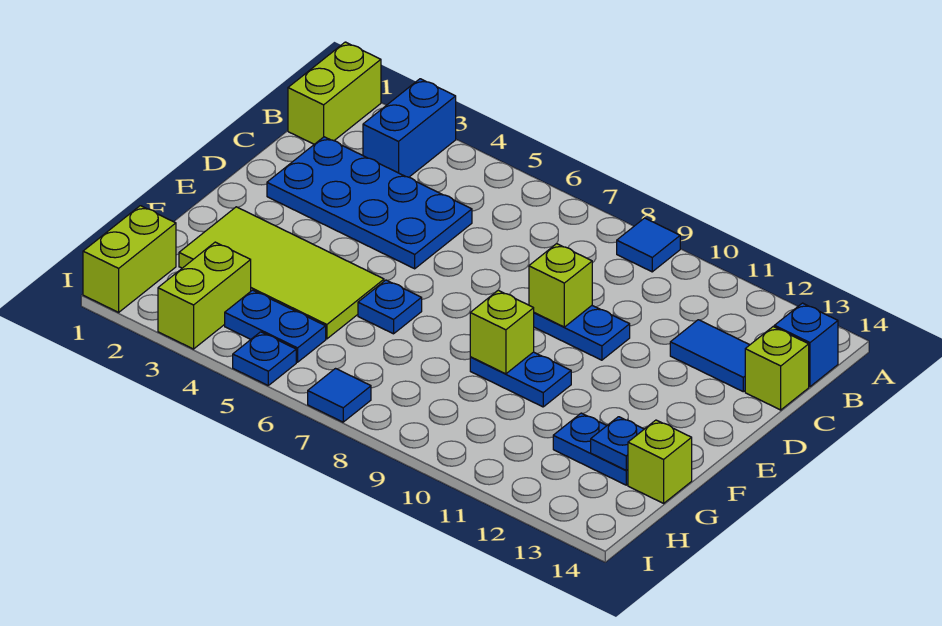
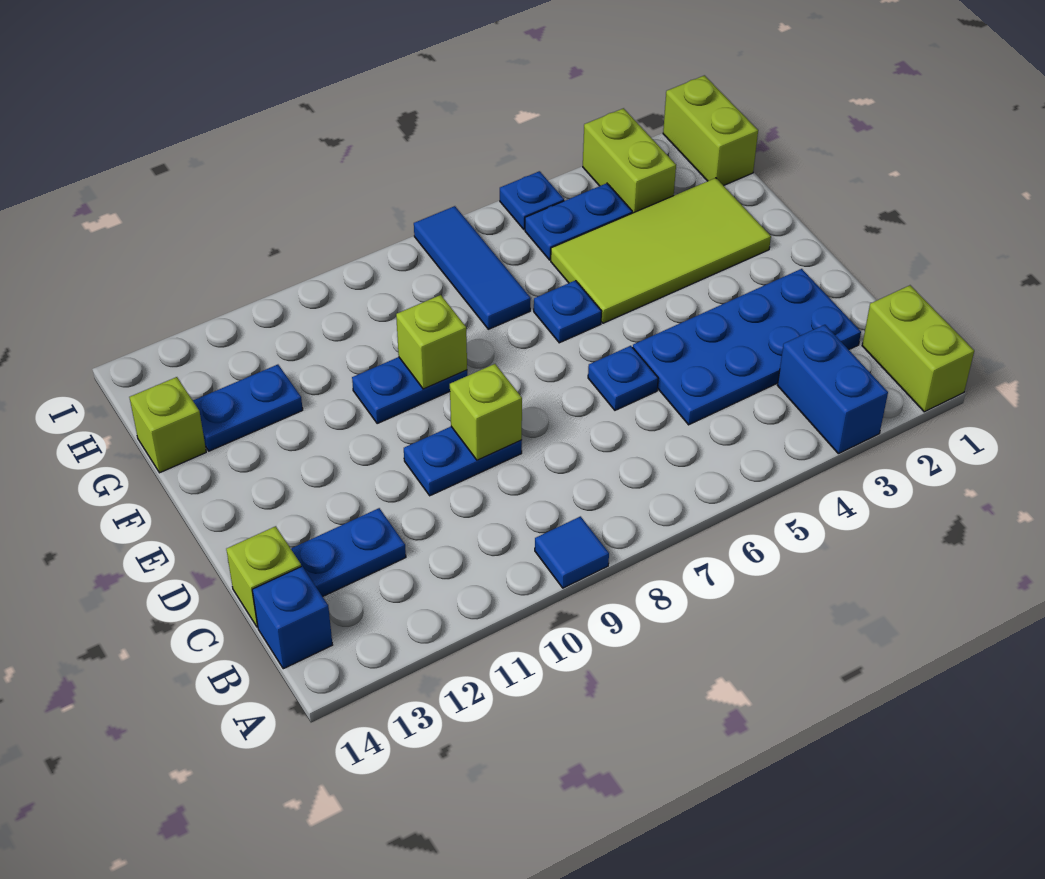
blue tile C12:C13 level 1 -> blue plate C12:C13 level 1
blue plate G13 level 2 -> blue plate D6 level 1
blue tile I7 level 1 -> blue tile G7:I7 level 1

